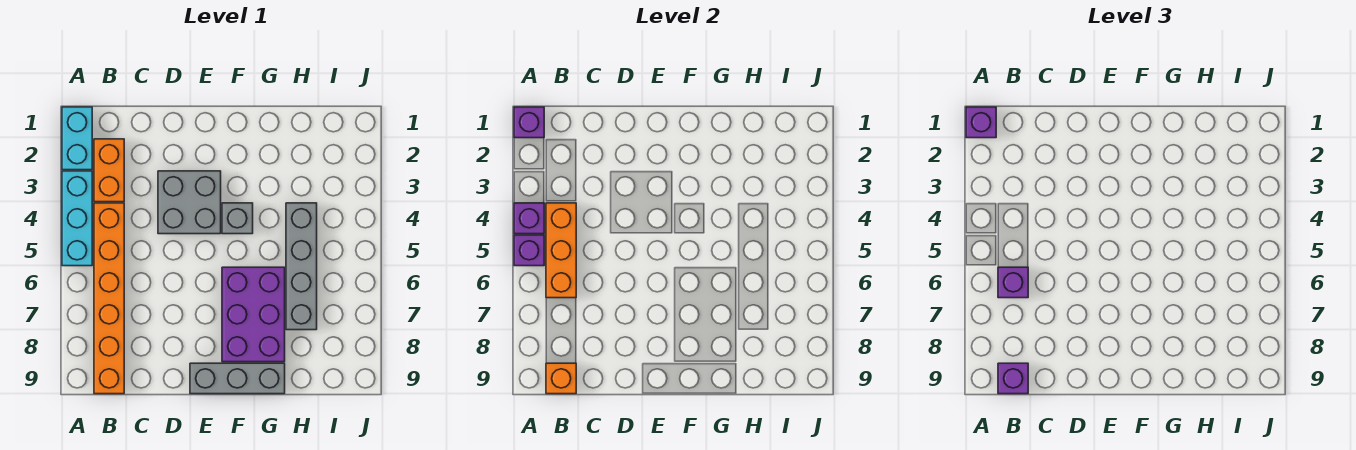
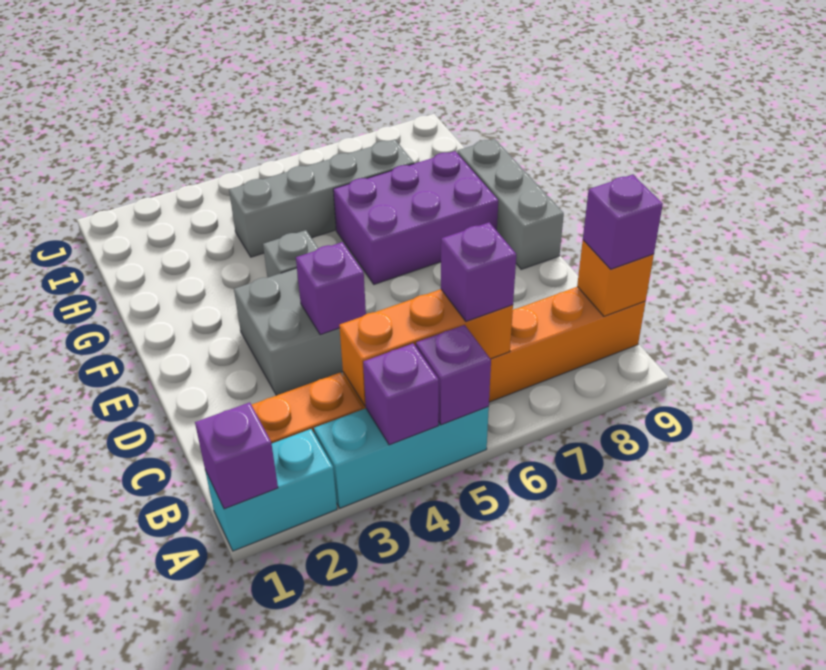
purple brick A1 level 3 -> purple brick D4 level 2

